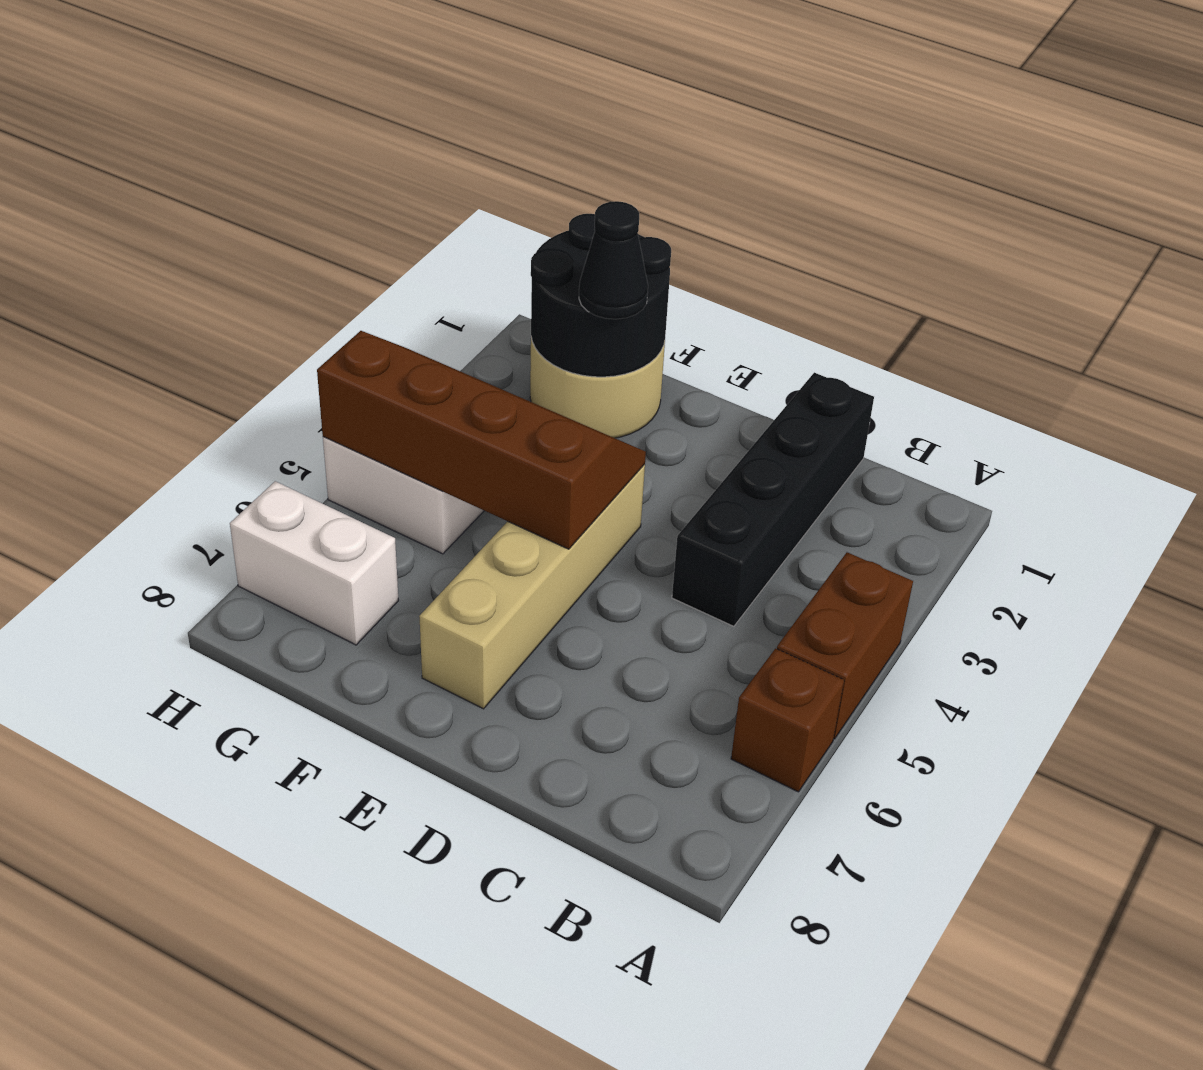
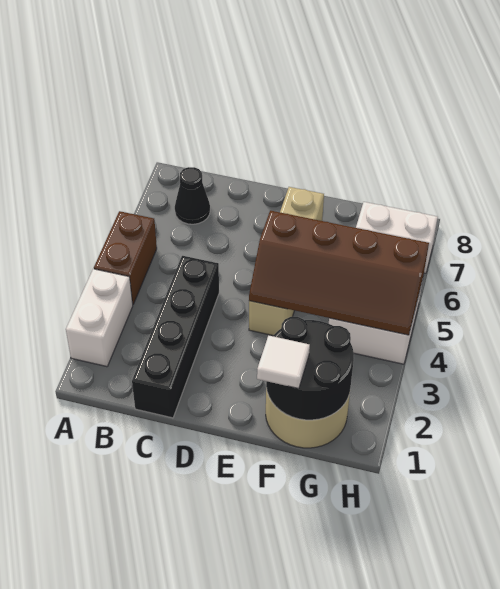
none -> white brick A2:A3 level 1
brown brick A6 level 1 -> none
none -> white tile F1 level 3
black cone F2 level 3 -> black cone B7 level 1

